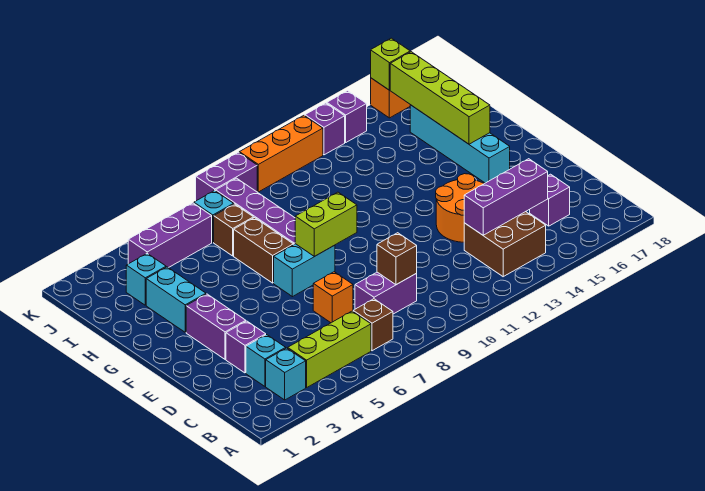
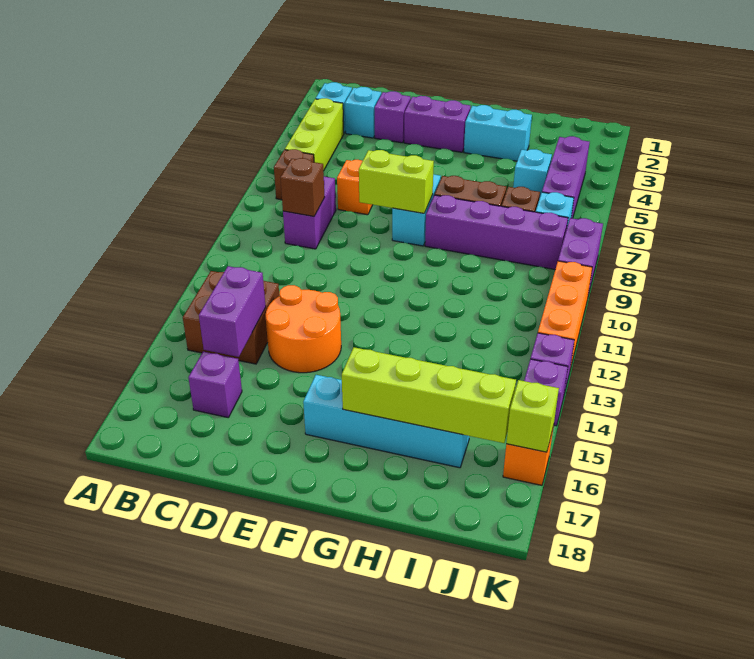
purple brick C13:C15 level 2 -> purple brick C14:C15 level 2
lime brick F8:F9 level 2 -> lime brick E8:F8 level 2
cyan brick I3 level 1 -> cyan brick I5 level 1

